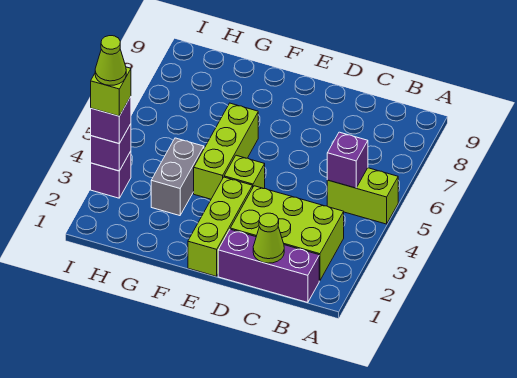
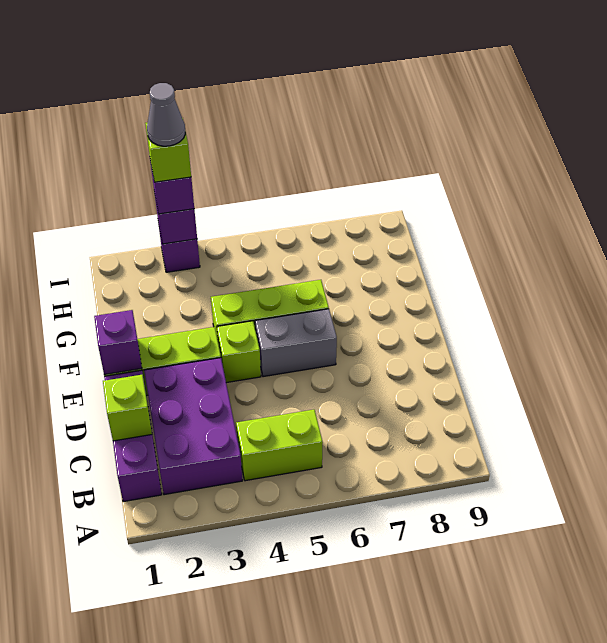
lime brick A5:B5 level 1 -> lime brick B4:B5 level 1
lime brick B2:D3 level 1 -> purple brick B2:D3 level 1
purple brick B5 level 2 -> purple brick E1 level 2
lime cone C1 level 2 -> lime brick C1 level 2
grey brick G3:G4 level 1 -> grey brick E5:E6 level 1
lime cone I3 level 5 -> grey cone I3 level 5

